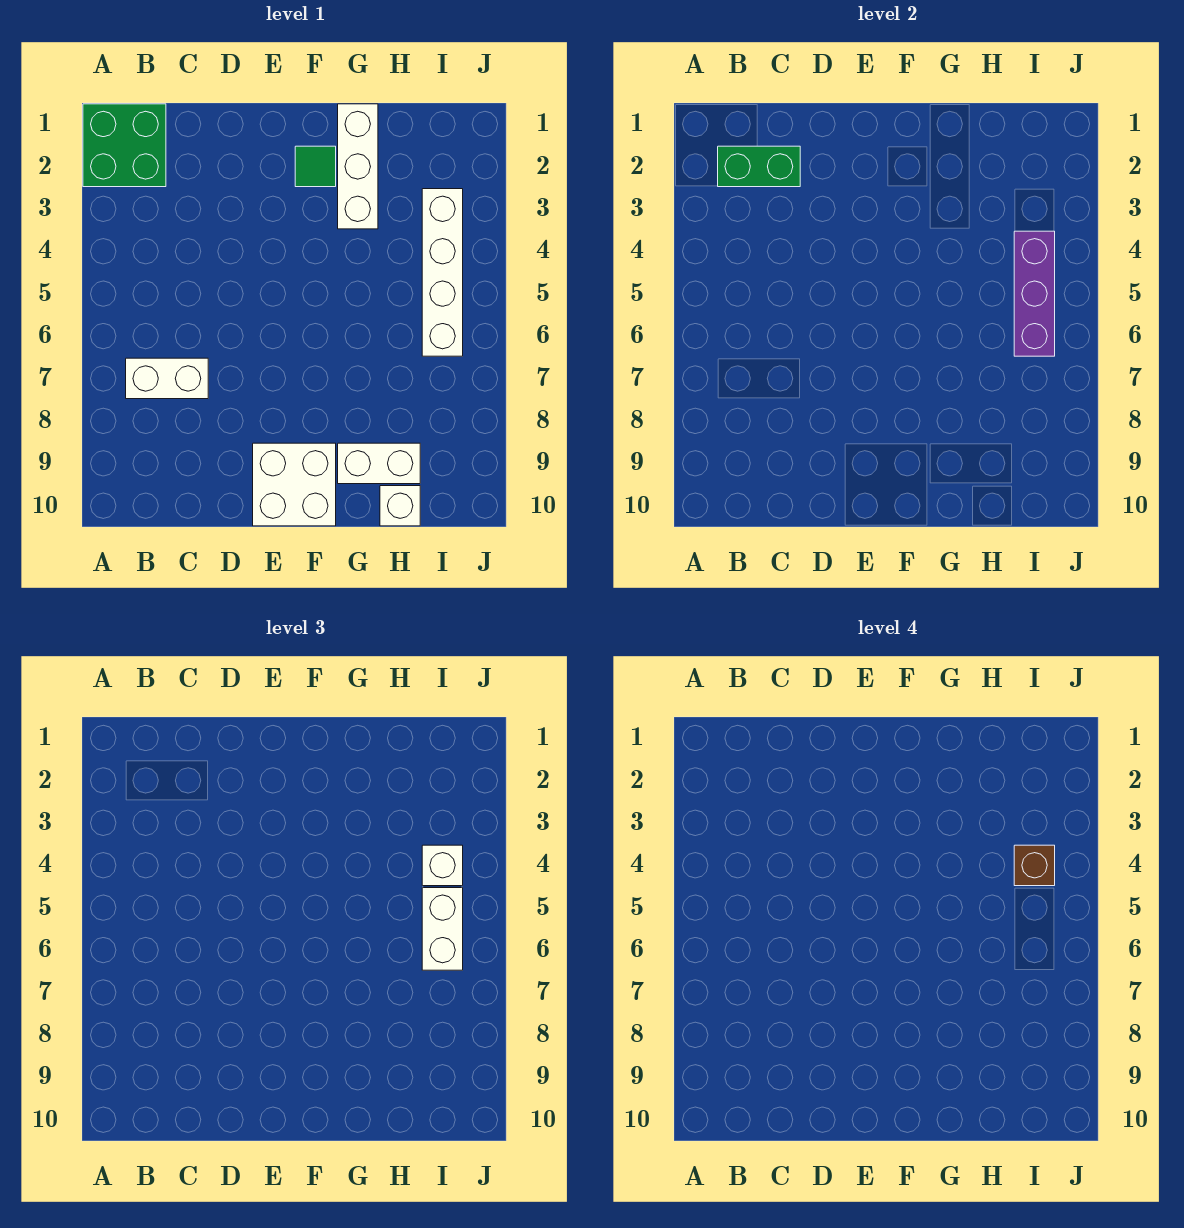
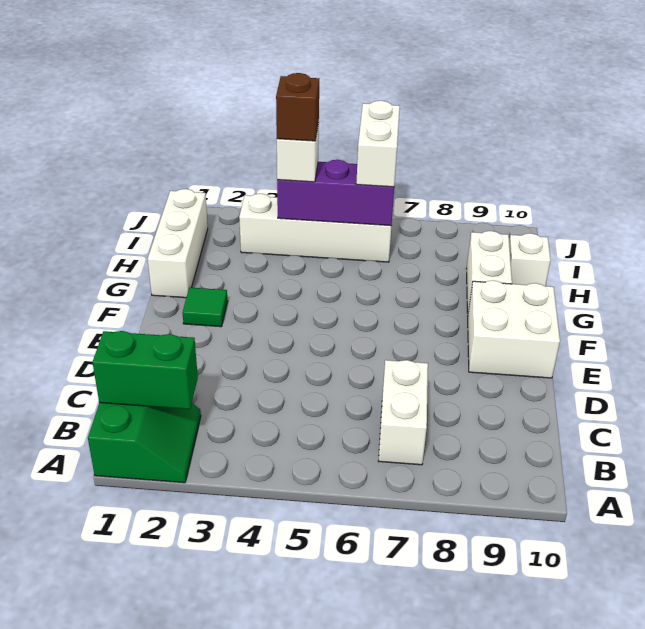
green brick A1:B2 level 1 -> green slope A1:B2 level 1 top 1
green brick B2:C2 level 2 -> green brick B1:B2 level 2
white brick G1:G3 level 1 -> white brick G1:I1 level 1
white brick I5:I6 level 3 -> white brick I6:J6 level 3

